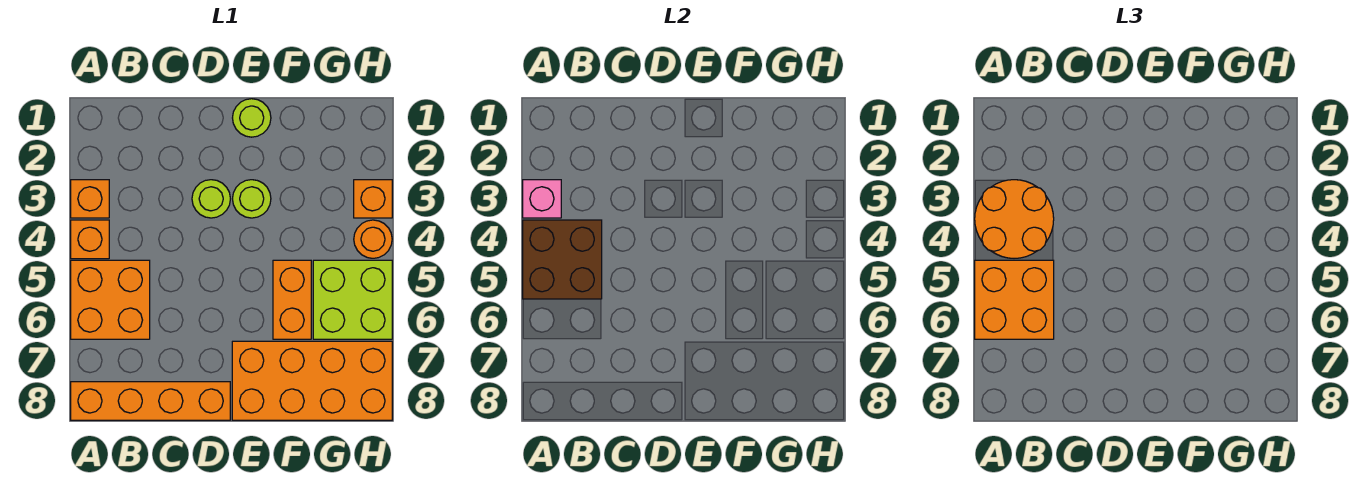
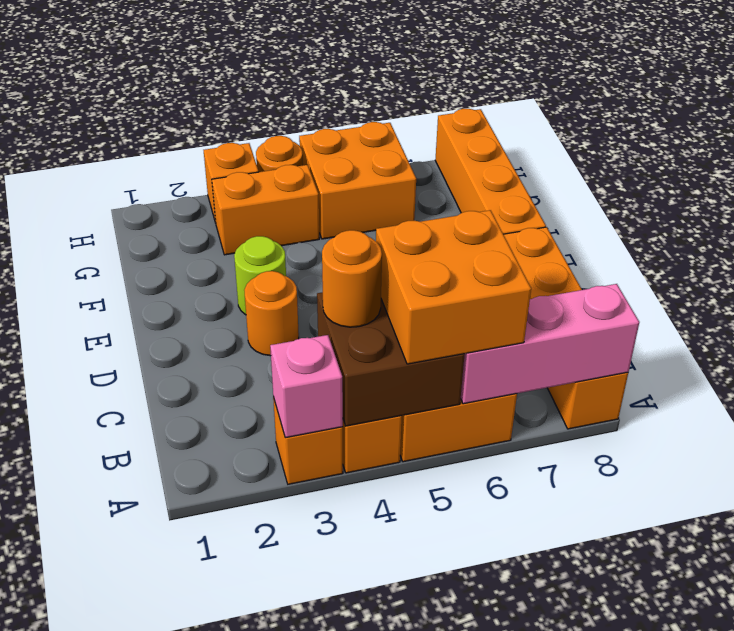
orange round brick A3:B4 level 3 -> orange round brick B4 level 3
none -> pink brick A6:A8 level 2
lime round brick D3 level 1 -> orange round brick D3 level 1
lime round brick E1 level 1 -> none
orange brick E7:H8 level 1 -> orange brick E8:H8 level 1
orange brick F5:F6 level 1 -> orange brick G3:G4 level 1
lime brick G5:H6 level 1 -> orange brick G5:H6 level 1

